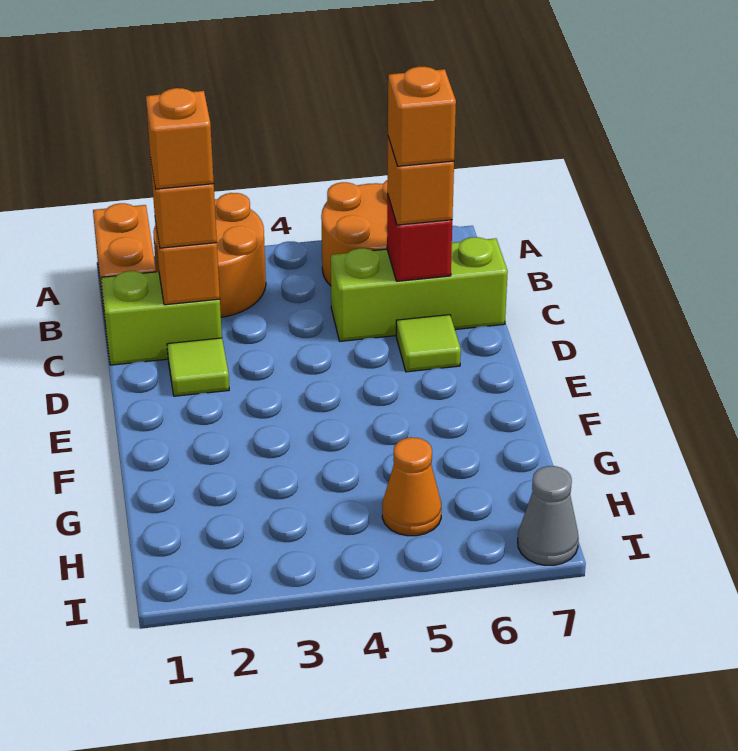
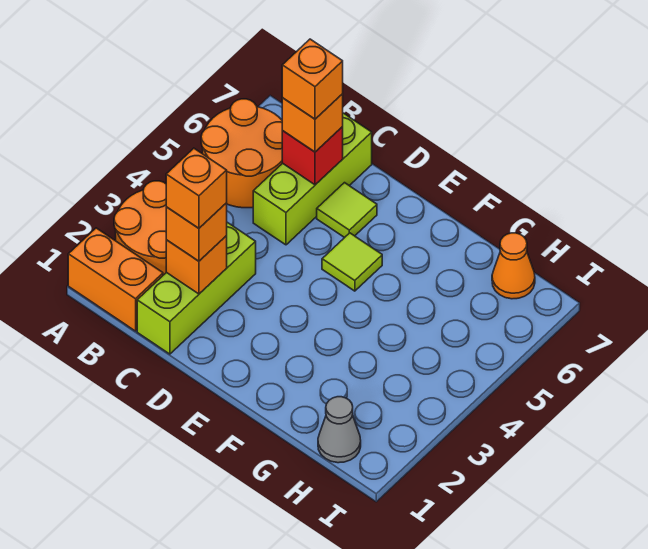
lime brick C1:C2 level 1 -> lime brick C1:C3 level 1
lime tile D2 level 1 -> lime tile E5 level 1
orange cone H5 level 1 -> orange cone H7 level 1
grey cone I7 level 1 -> grey cone H1 level 1

